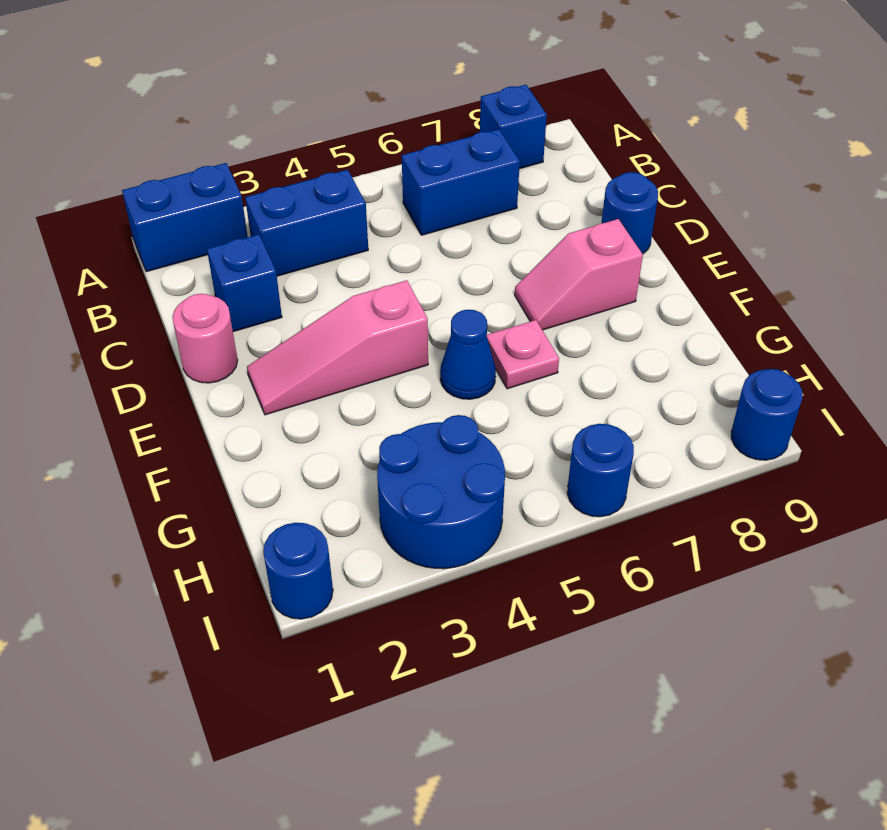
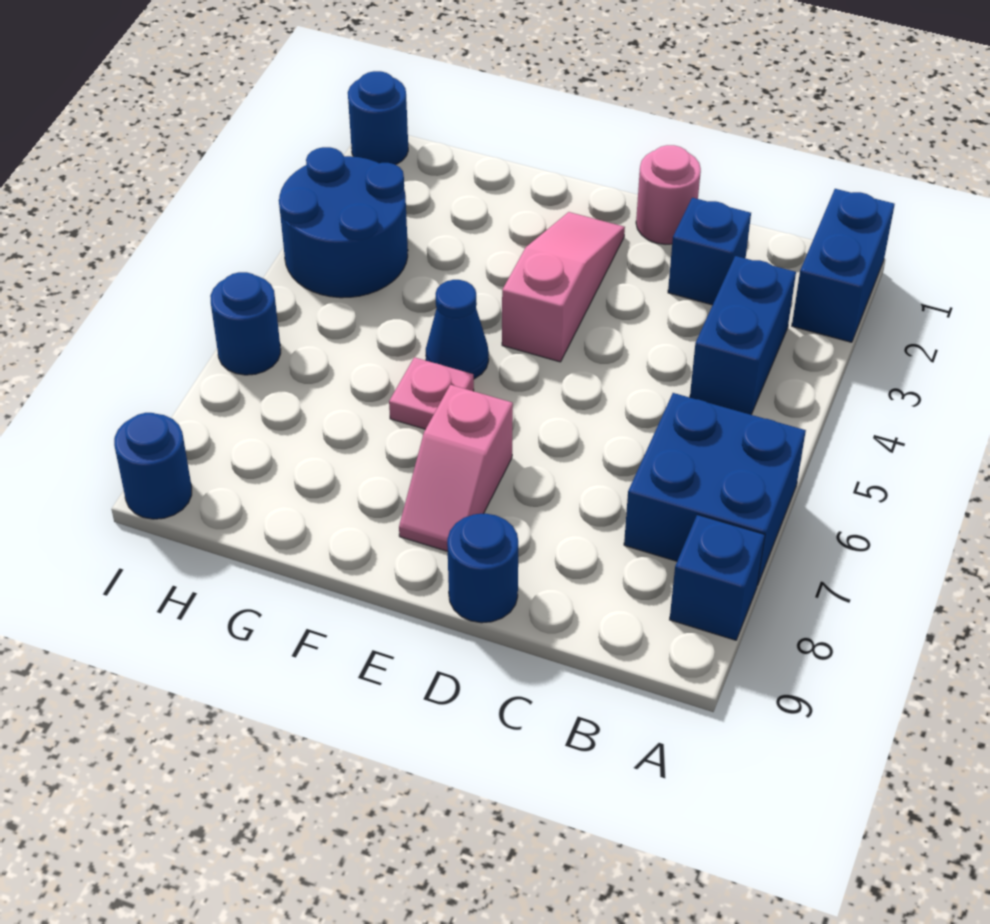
blue brick B6:B7 level 1 -> blue brick A6:B7 level 1
pink slope E7:E8 level 1 top 8 -> pink slope E7:E8 level 1 top 7

